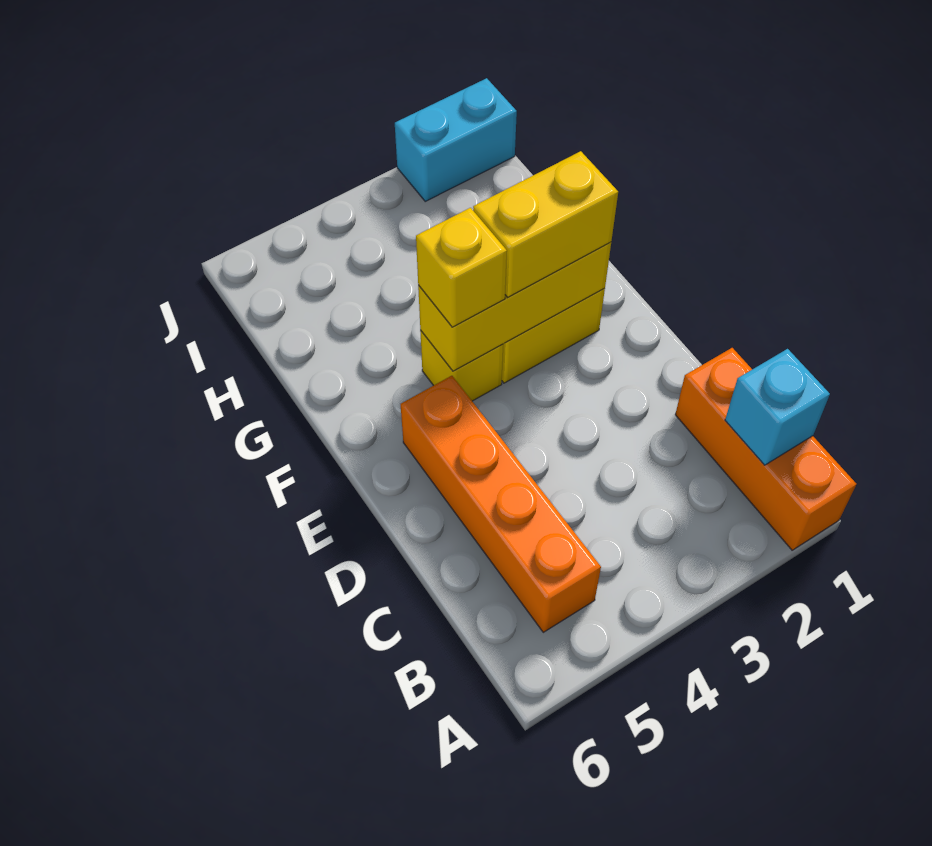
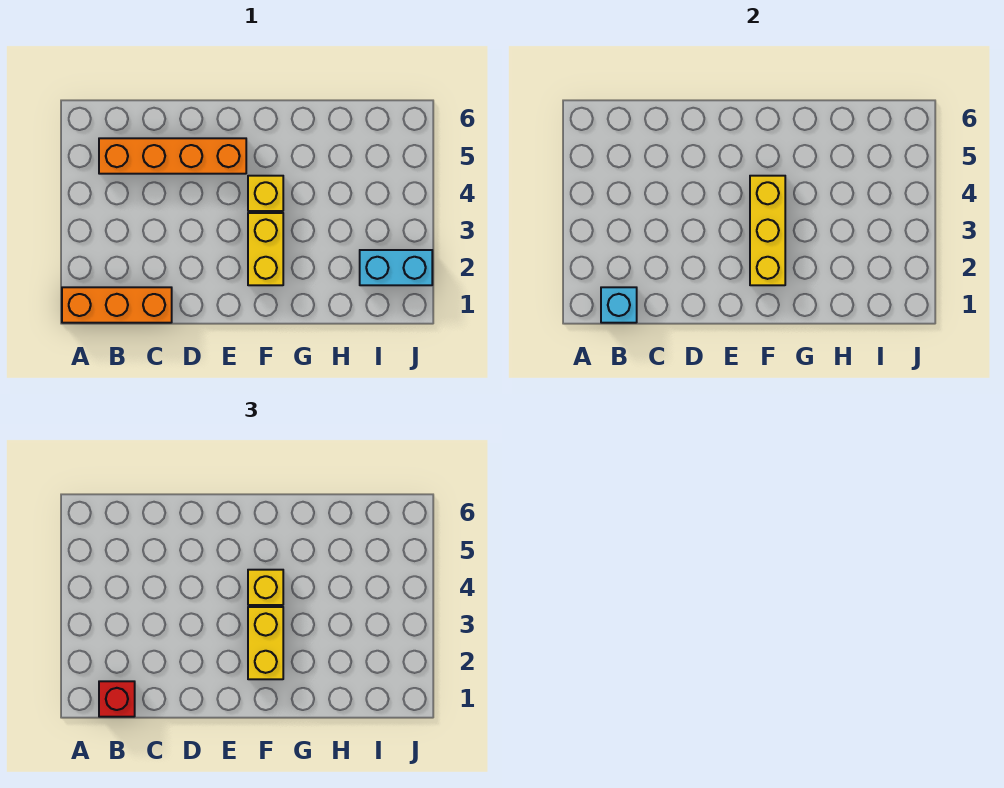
none -> red brick B1 level 3
cyan brick J1:J2 level 1 -> cyan brick I2:J2 level 1

